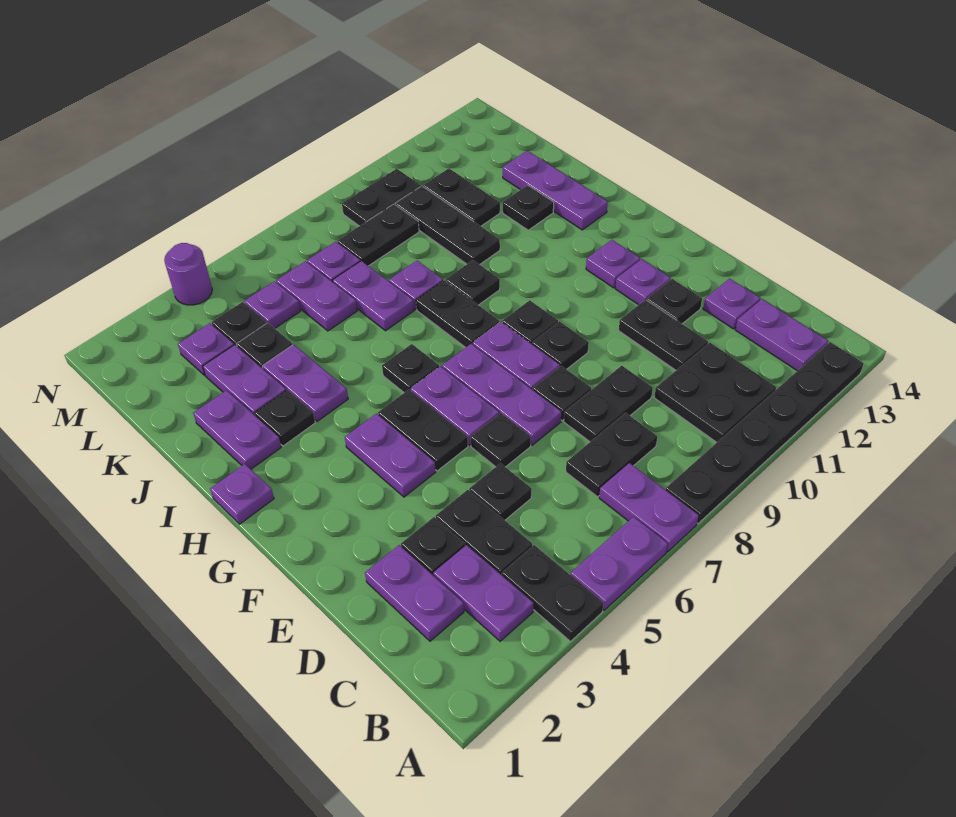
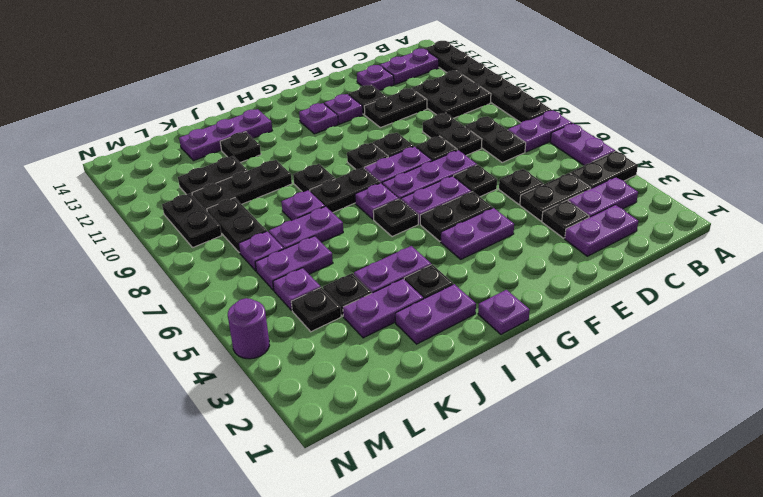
purple plate L3 level 1 -> purple plate H7 level 1

